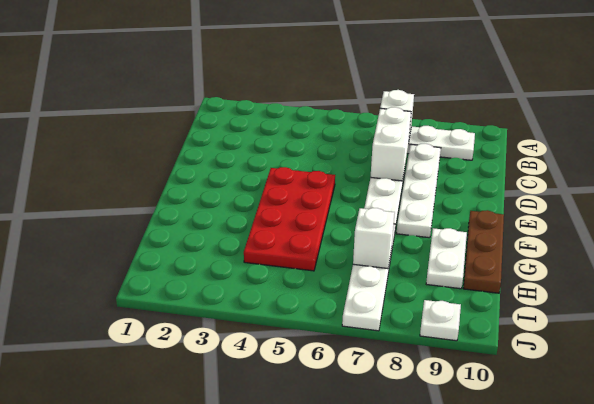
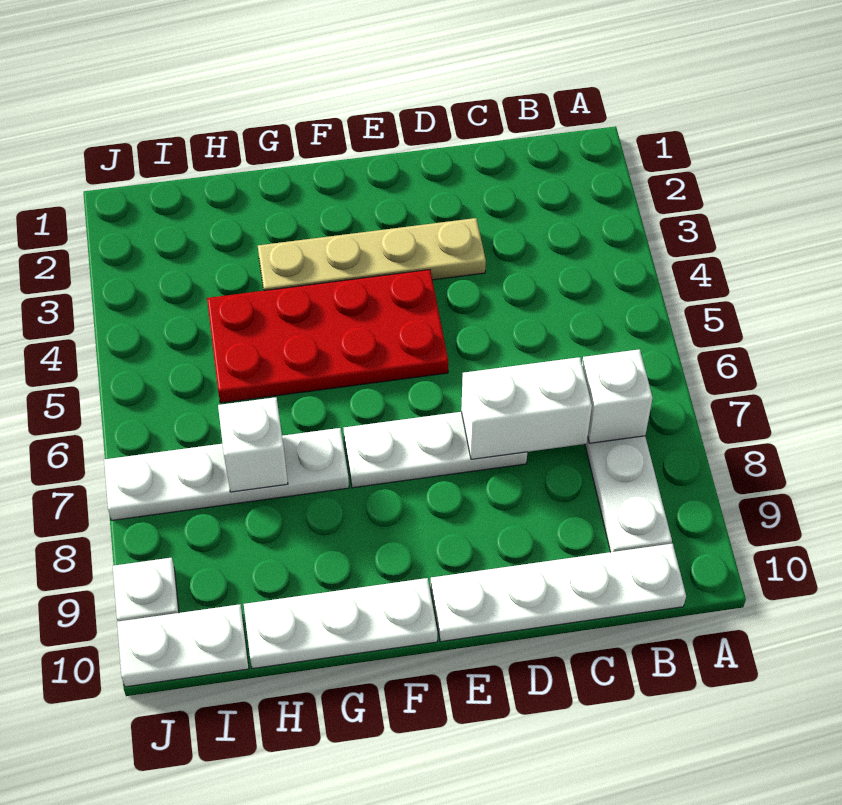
white plate C8:F8 level 1 -> white plate B10:E10 level 1
none -> tan plate D3:G3 level 1
brown plate F10:H10 level 1 -> white plate F10:H10 level 1
white plate G9:H9 level 1 -> white plate I10:J10 level 1

